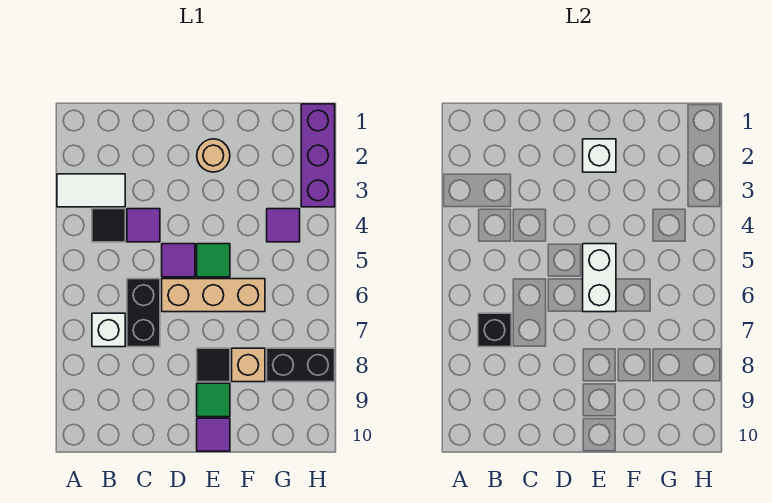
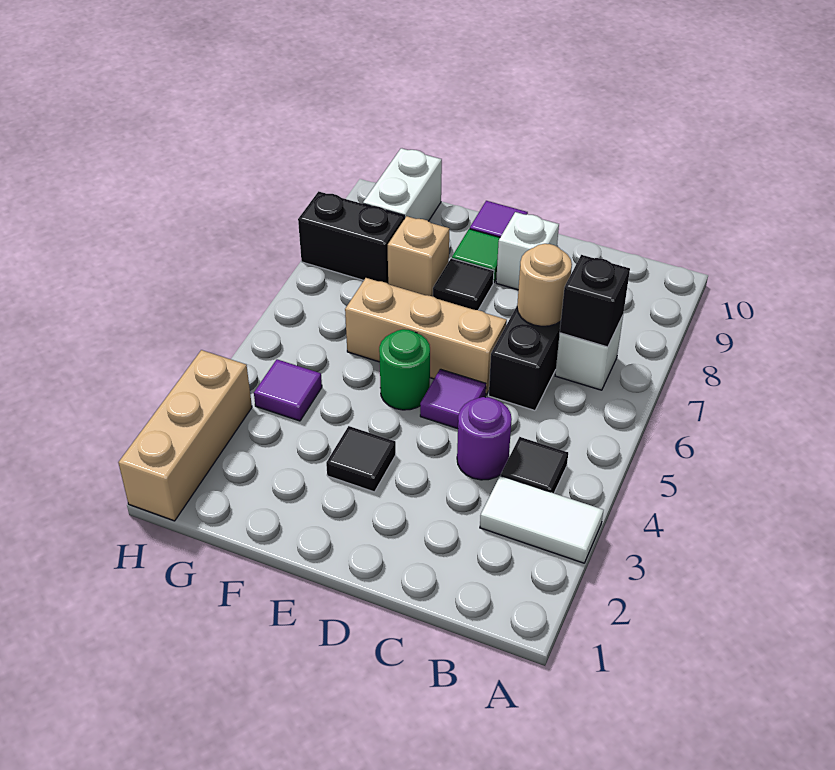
purple tile C4 level 1 -> purple round brick C4 level 1
tan round brick E2 level 1 -> tan round brick C7 level 2
white brick E2 level 2 -> white brick D9 level 1
none -> black tile E3 level 1
green tile E5 level 1 -> green round brick E5 level 1
white brick E5:E6 level 2 -> white brick G9:G10 level 1
purple brick H1:H3 level 1 -> tan brick H1:H3 level 1

